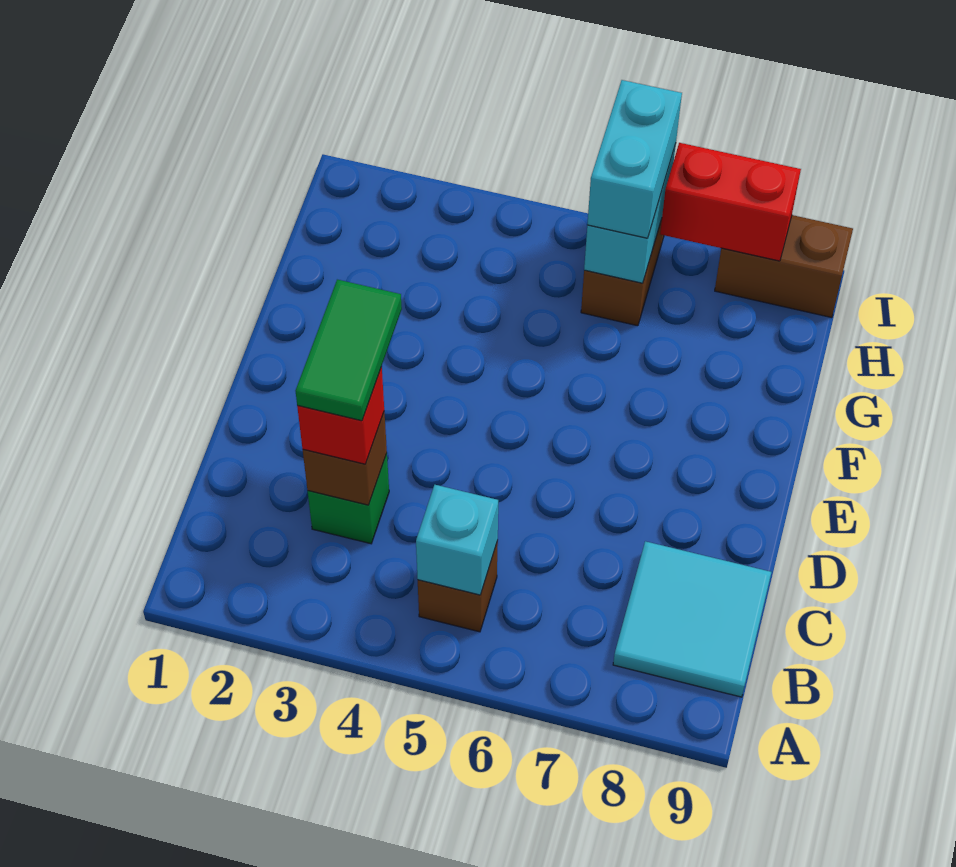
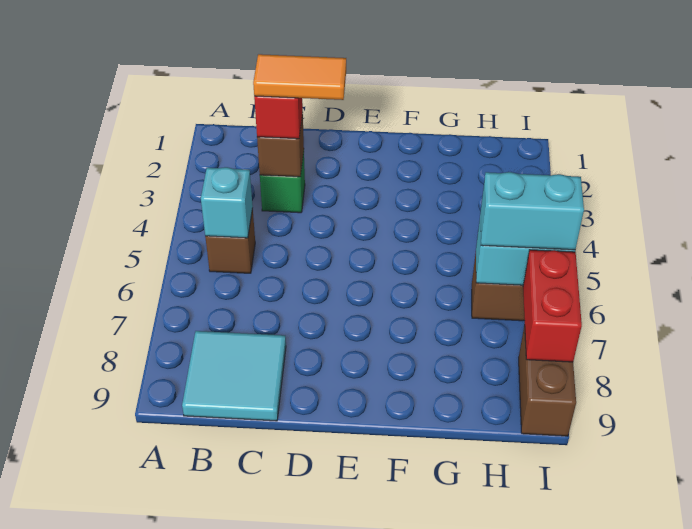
green tile C3:D3 level 4 -> orange tile C3:D3 level 4

